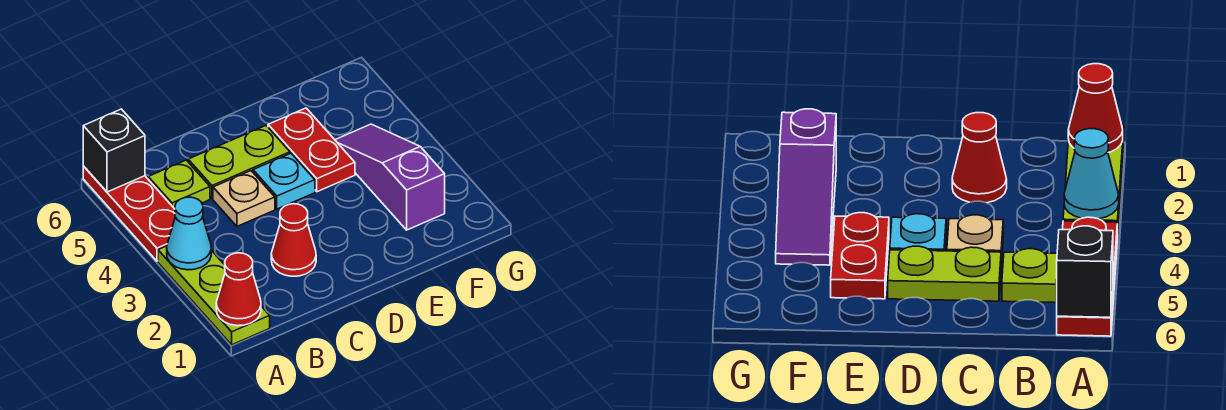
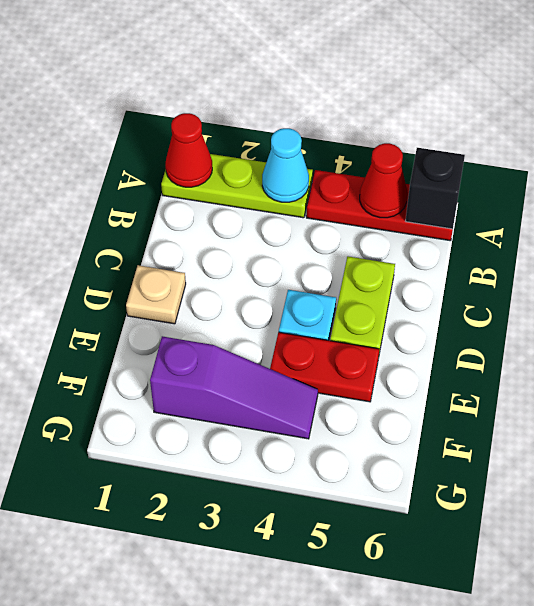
lime plate B5 level 1 -> none
red cone C2 level 1 -> red cone A5 level 2
tan plate C4 level 1 -> tan plate D1 level 1

